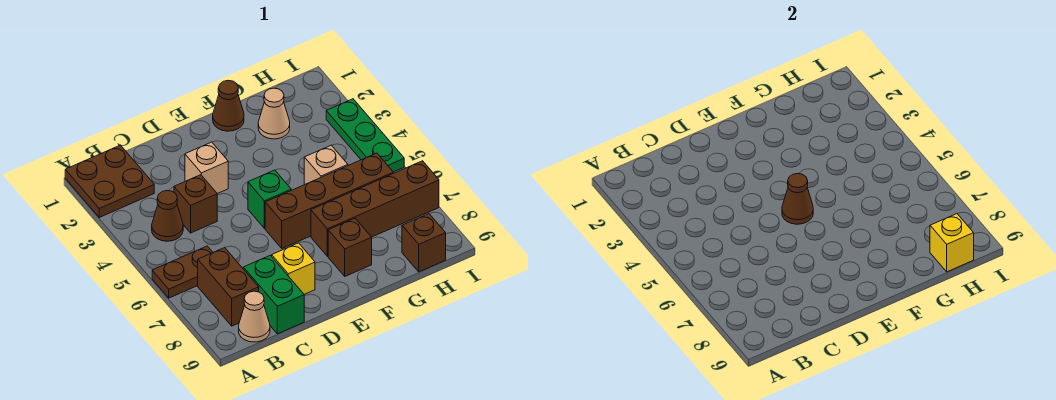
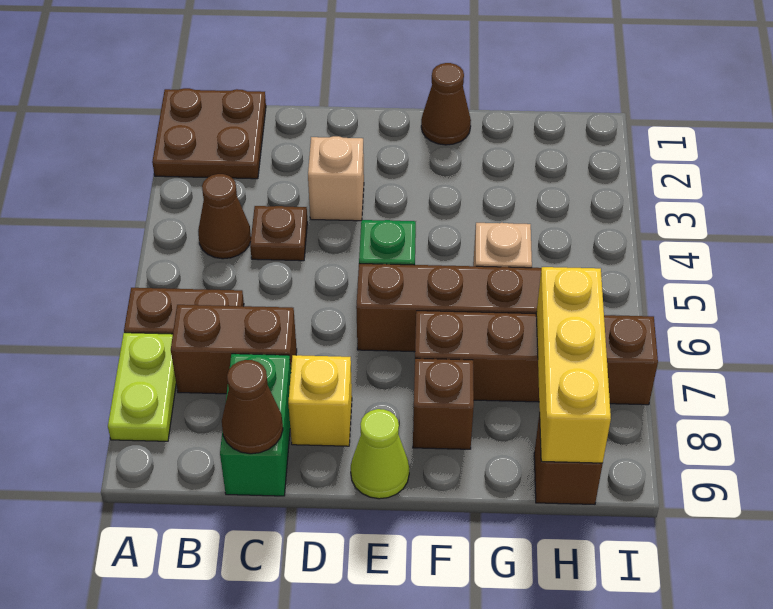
none -> lime plate A7:A8 level 1
brown brick B7:B8 level 1 -> brown brick B7:C7 level 1
tan cone B9 level 1 -> none
brown brick C4 level 1 -> brown plate C4 level 1
brown cone E5 level 2 -> brown cone C9 level 2
none -> lime cone E9 level 1
tan cone G2 level 1 -> none
yellow brick H9 level 2 -> yellow brick H7:H9 level 2
green plate I3:I5 level 1 -> none

